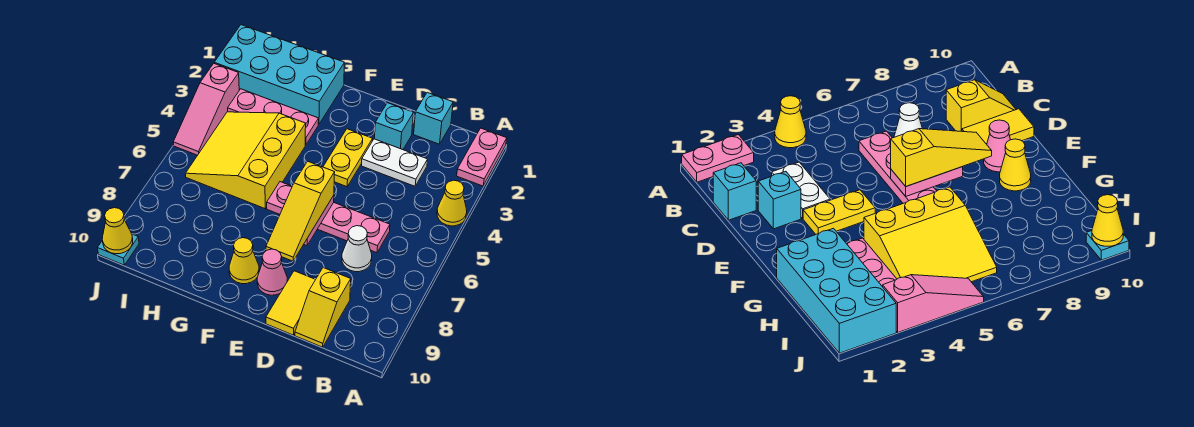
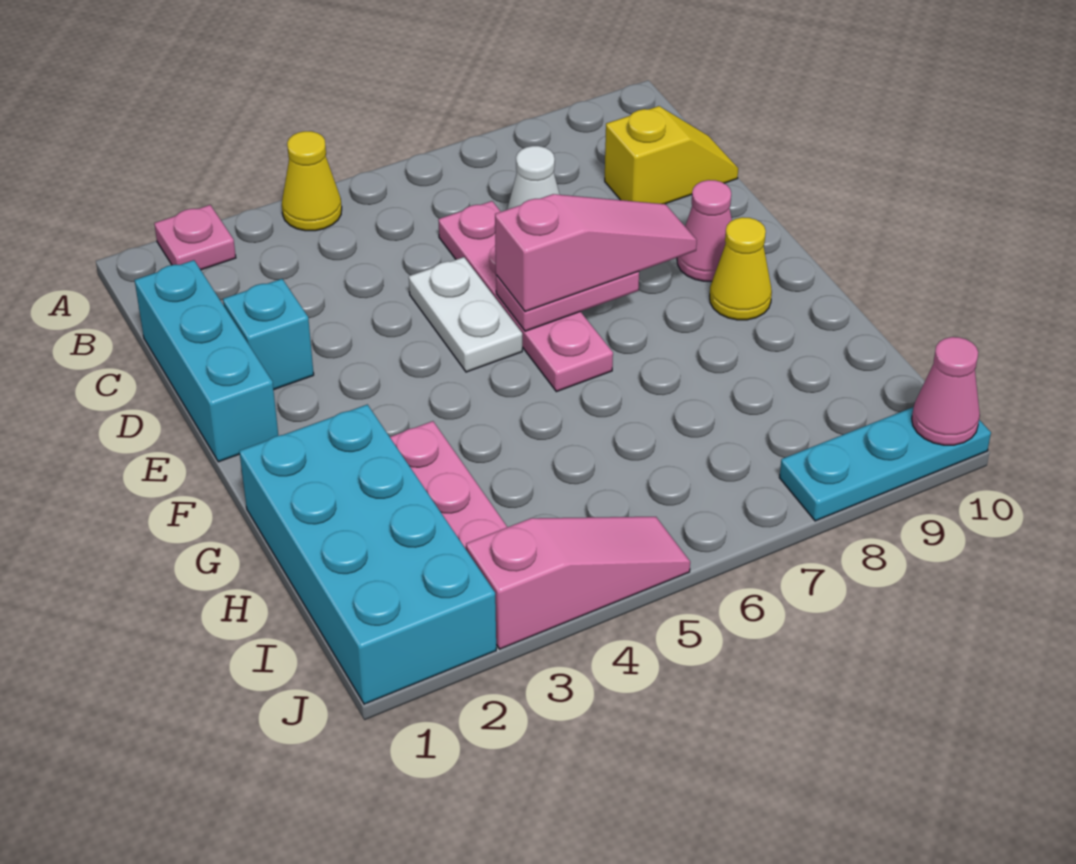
pink plate A1:A2 level 1 -> pink plate A2 level 1
cyan brick C1 level 1 -> cyan brick C1:E1 level 1
white plate C3:D3 level 1 -> white plate D5:E5 level 1
yellow tile D9:D10 level 1 -> none
yellow plate E3:E4 level 1 -> none
yellow slope E6:E8 level 3 top 6 -> pink slope E6:E8 level 3 top 6
yellow slope G4:I6 level 1 top G -> none
cyan plate J10 level 1 -> cyan plate J8:J10 level 1
yellow cone J10 level 2 -> pink cone J10 level 2

